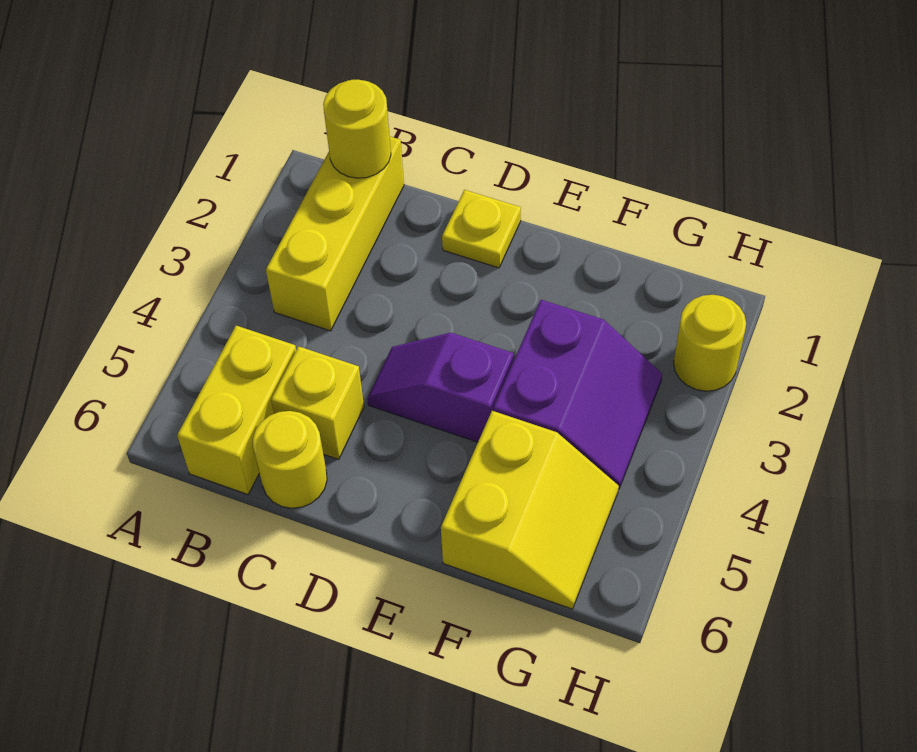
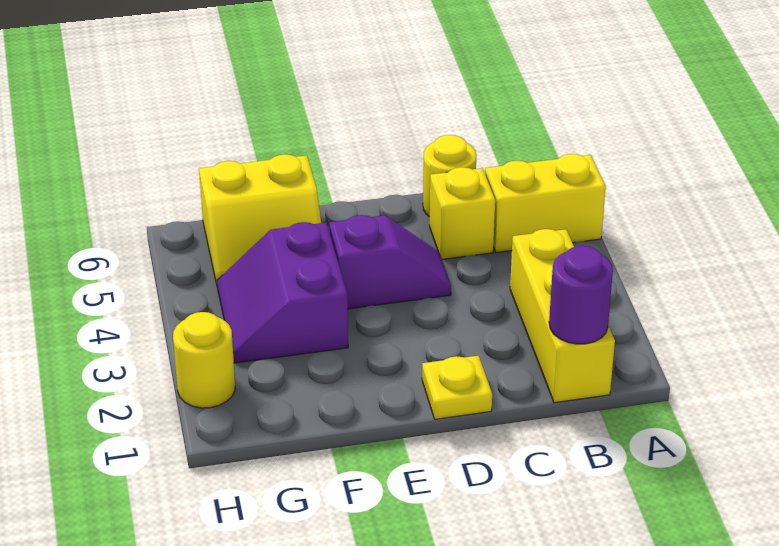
yellow round brick B1 level 2 -> purple round brick B1 level 2
yellow brick B5:B6 level 1 -> yellow brick A5:B5 level 1
yellow slope F5:G6 level 1 top F -> yellow slope F5:G6 level 1 top 6

